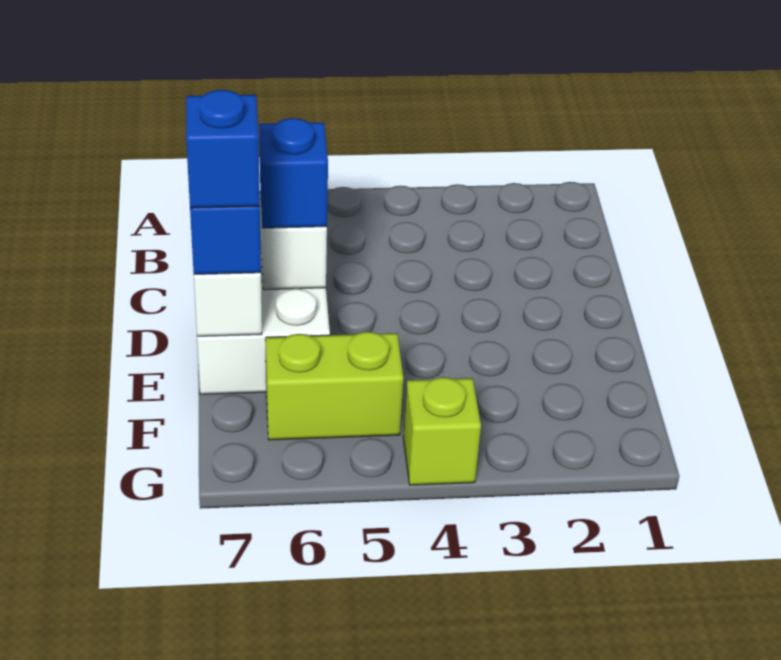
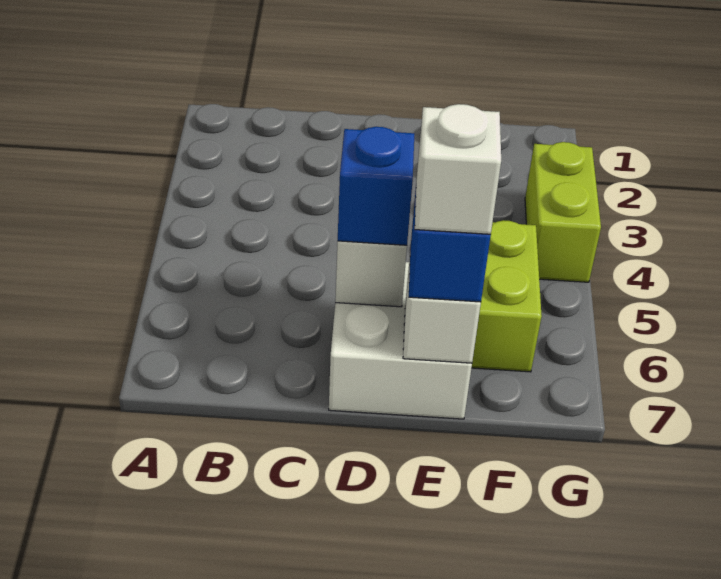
blue brick E7 level 4 -> white brick E7 level 4
lime brick G4 level 1 -> lime brick G3:G4 level 1

